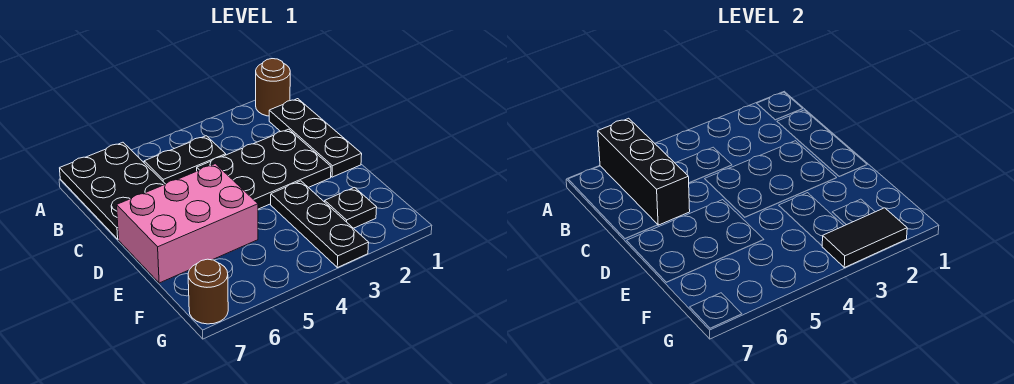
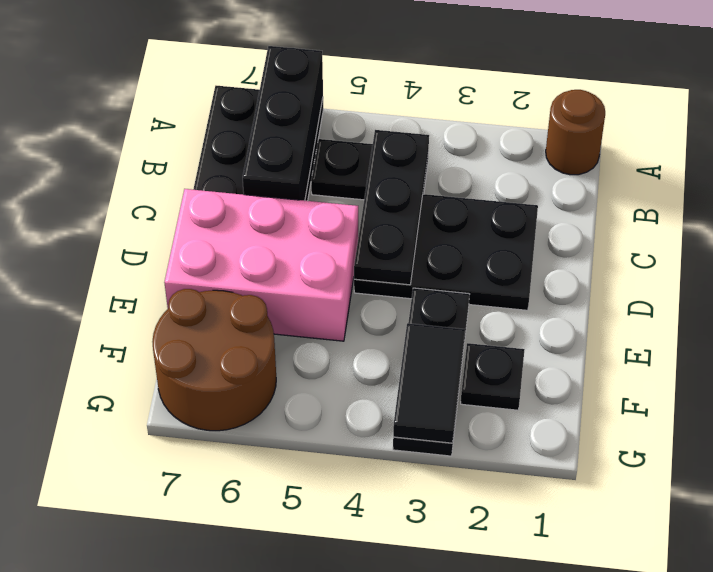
black plate B1:D1 level 1 -> black plate B4:D4 level 2
black tile G2:G3 level 2 -> black tile F3:G3 level 2
brown round brick G7 level 1 -> brown round brick F6:G7 level 1

